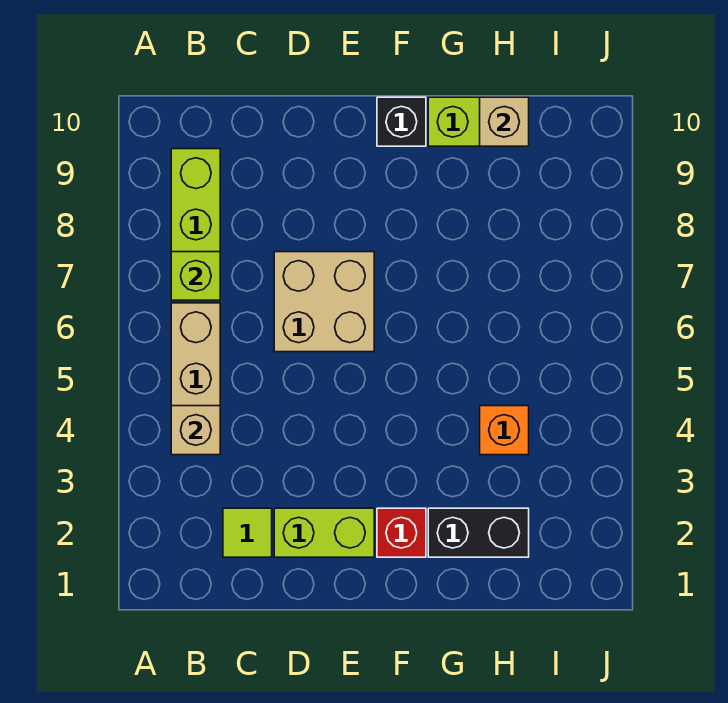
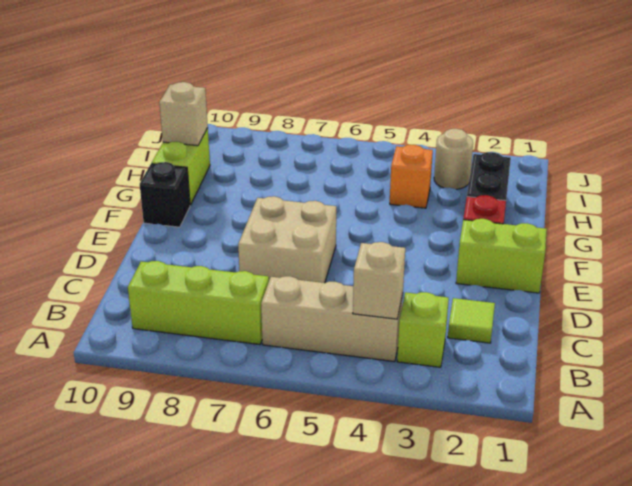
lime brick B7 level 2 -> lime brick B3 level 1
lime brick D2:E2 level 1 -> lime brick E1:E2 level 1
none -> tan round brick I3 level 1

